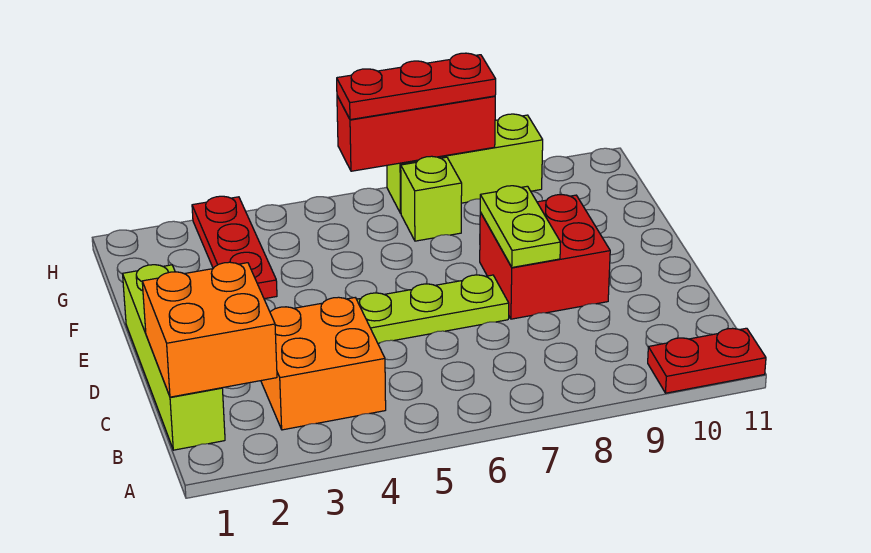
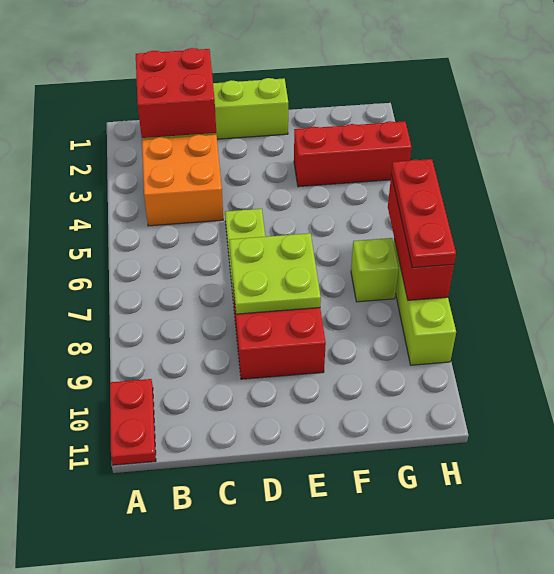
orange brick B1:C2 level 2 -> red brick B1:C2 level 2
lime plate D8:E8 level 2 -> lime plate D7:E8 level 2
red plate F3:H3 level 1 -> red brick F3:H3 level 1

